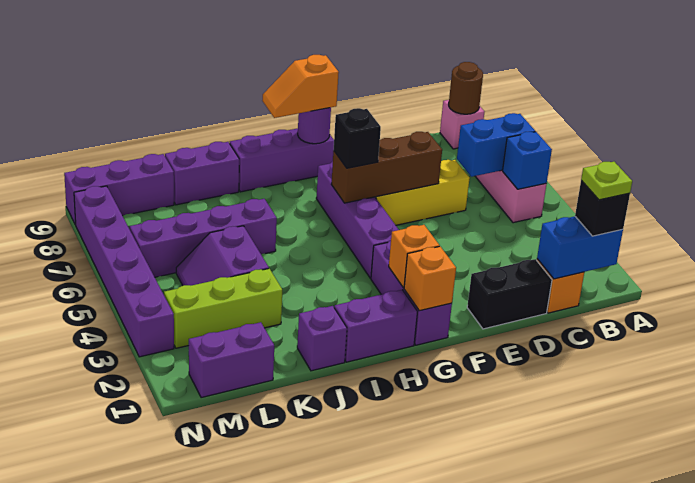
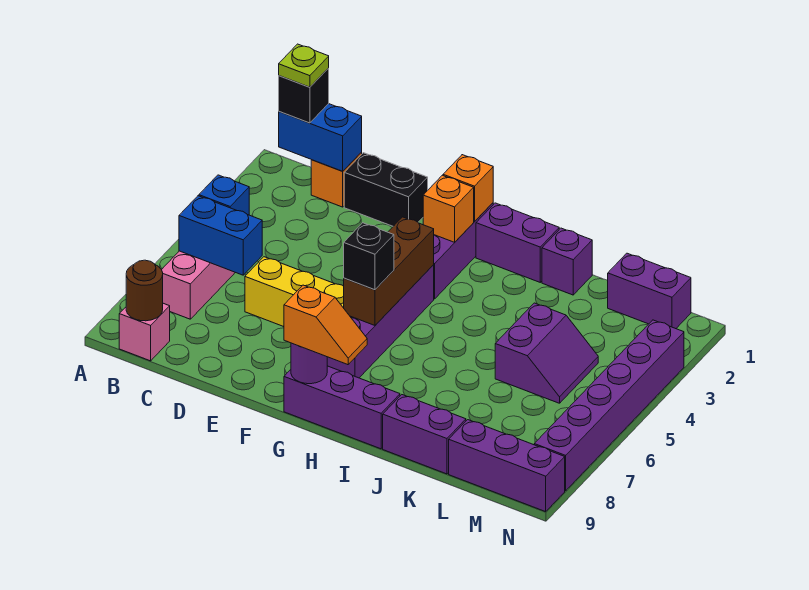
brown brick E6:G6 level 2 -> brown brick G4:G6 level 2
purple brick J6:M6 level 1 -> none
lime brick K3:M3 level 1 -> none

